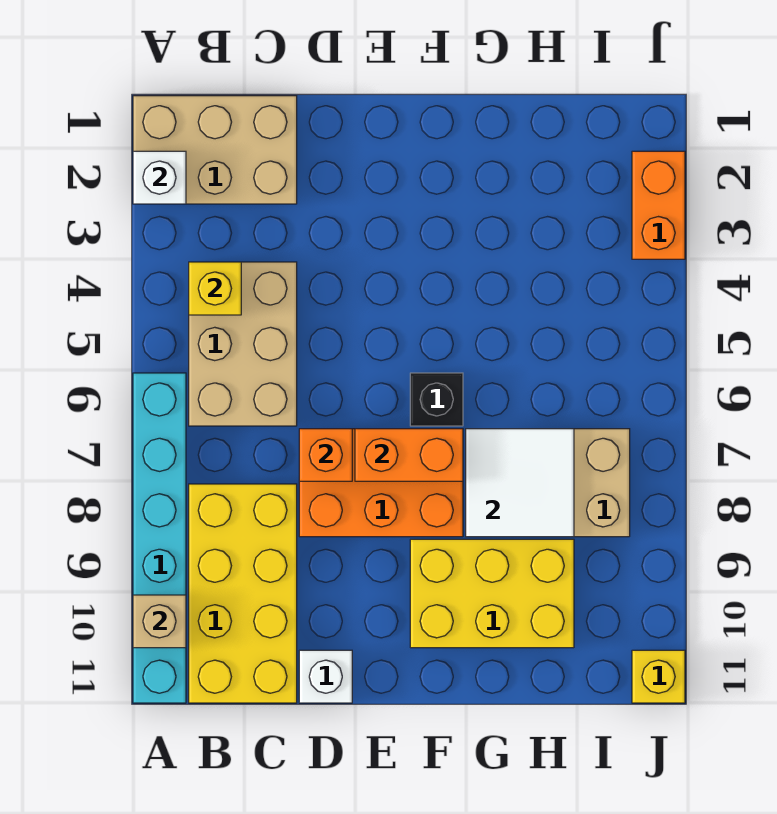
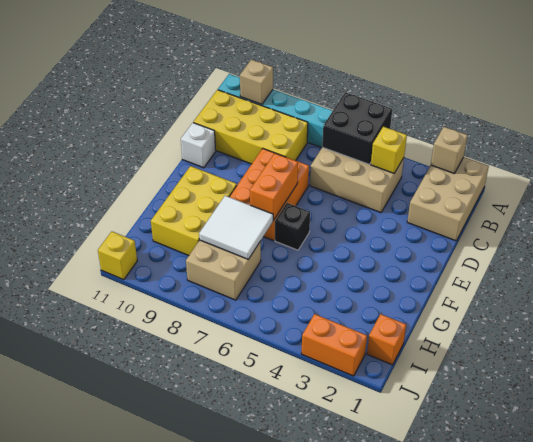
white brick A2 level 2 -> tan brick A2 level 2
none -> black brick A5:B6 level 2
orange brick D7 level 2 -> orange brick I1 level 1

